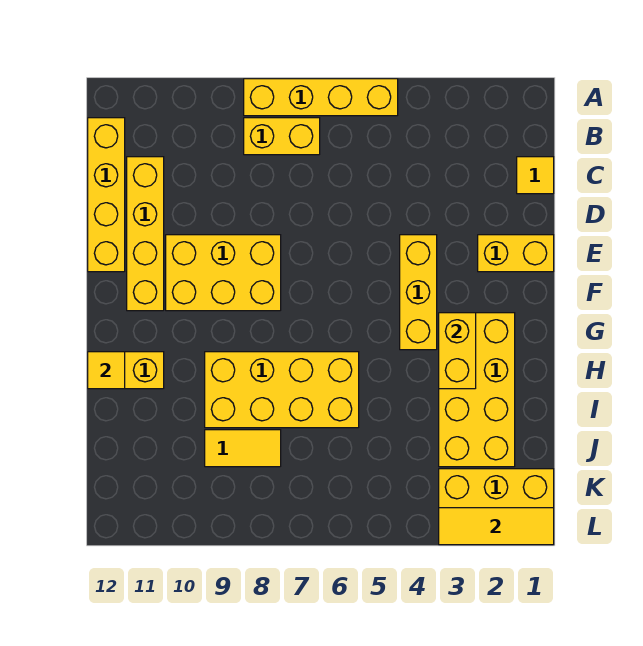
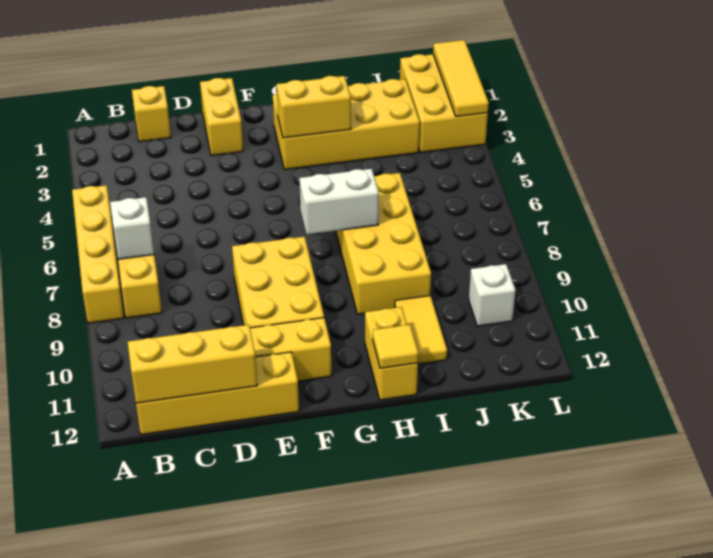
none -> white brick B7 level 2
yellow tile C1 level 1 -> yellow brick C1 level 1
yellow brick E4:G4 level 1 -> yellow brick B12:D12 level 2
none -> white brick G7:H7 level 2
yellow tile J8:J9 level 1 -> yellow tile I10:I11 level 1
none -> white brick K10 level 1

